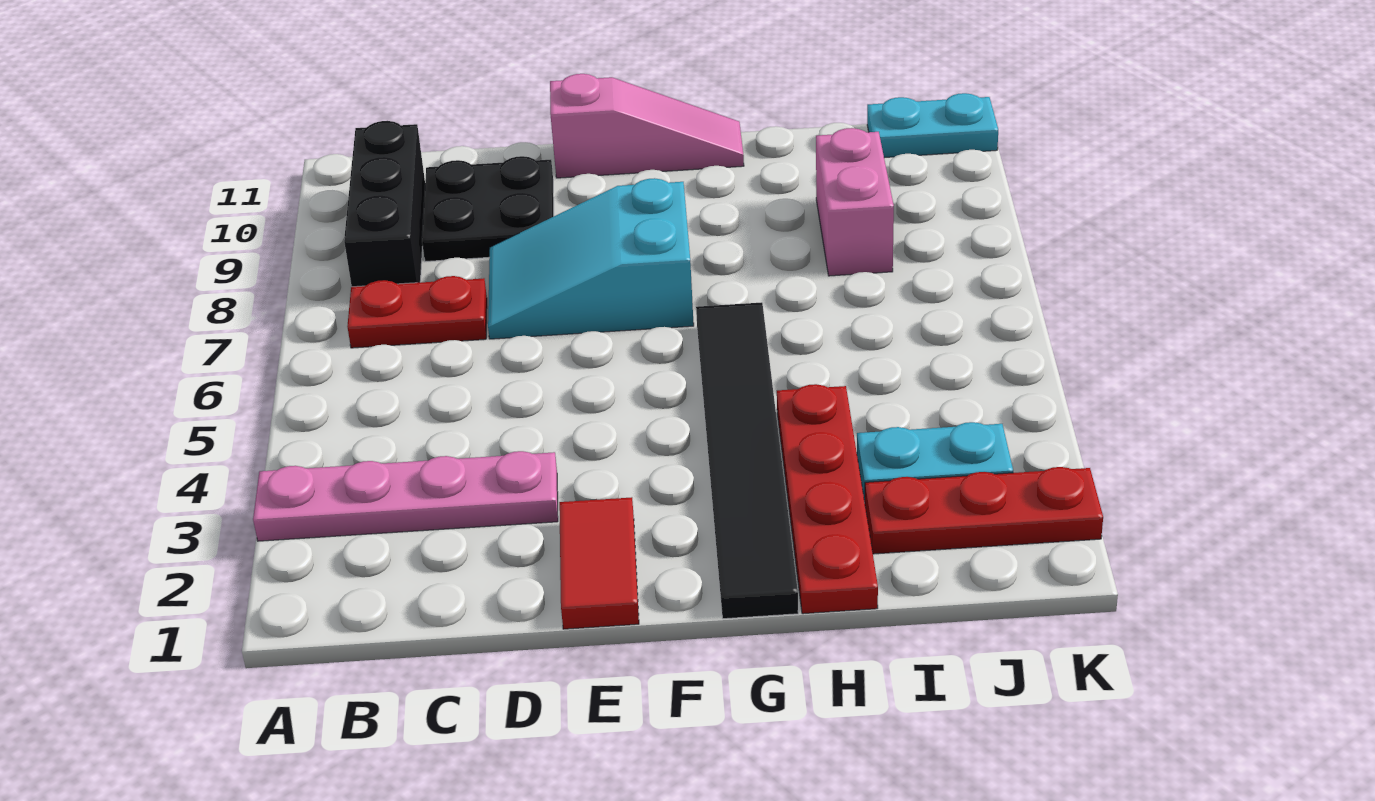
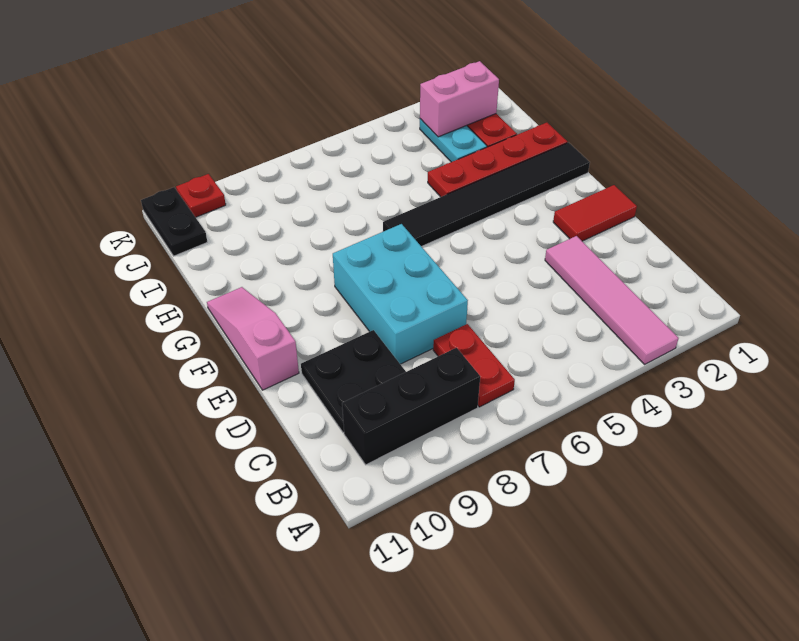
pink plate A3:D3 level 1 -> pink tile A3:D3 level 1
cyan slope D7:F8 level 1 top F -> cyan brick D7:F8 level 1
pink brick I8:I9 level 1 -> pink brick J2:J3 level 2
cyan plate J11:K11 level 1 -> black plate J11:K11 level 1
none -> red plate K10 level 1

